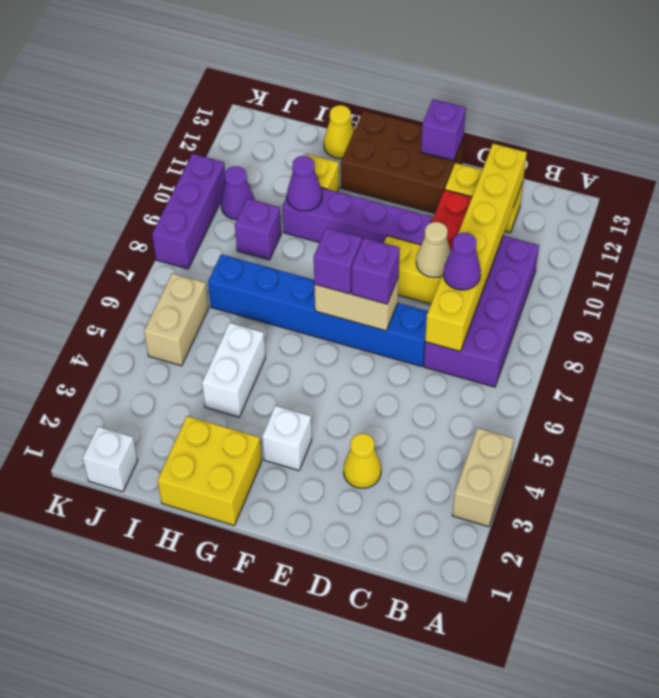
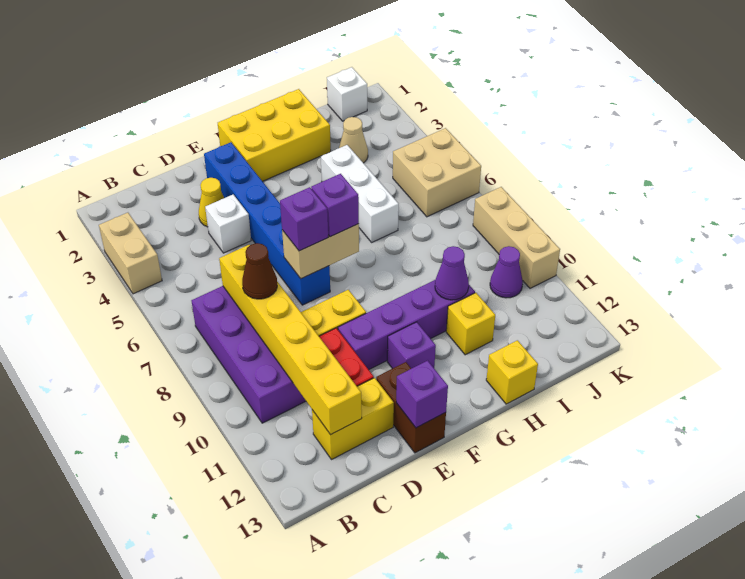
purple cone C8 level 3 -> brown cone C8 level 3
blue brick D7:I7 level 1 -> blue brick E2:E7 level 1
tan cone D9 level 2 -> tan cone I3 level 1
brown brick E12:G13 level 1 -> brown brick E12:E13 level 1
white brick F3 level 1 -> white brick D4 level 1
yellow brick G1:H2 level 1 -> yellow brick F1:H2 level 1
white brick H4:H5 level 1 -> white brick H4:H6 level 1
yellow cone H13 level 1 -> yellow brick H13 level 1
purple brick I9 level 1 -> purple brick F11 level 1
tan brick J5:J6 level 1 -> tan brick J5:K6 level 1
purple brick K8:K10 level 1 -> tan brick K8:K10 level 1

